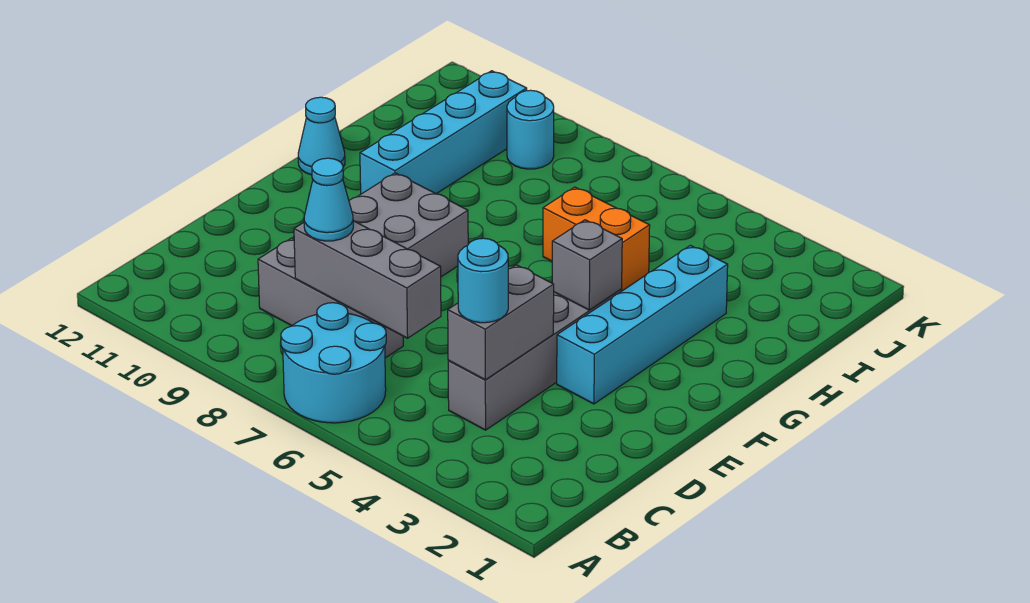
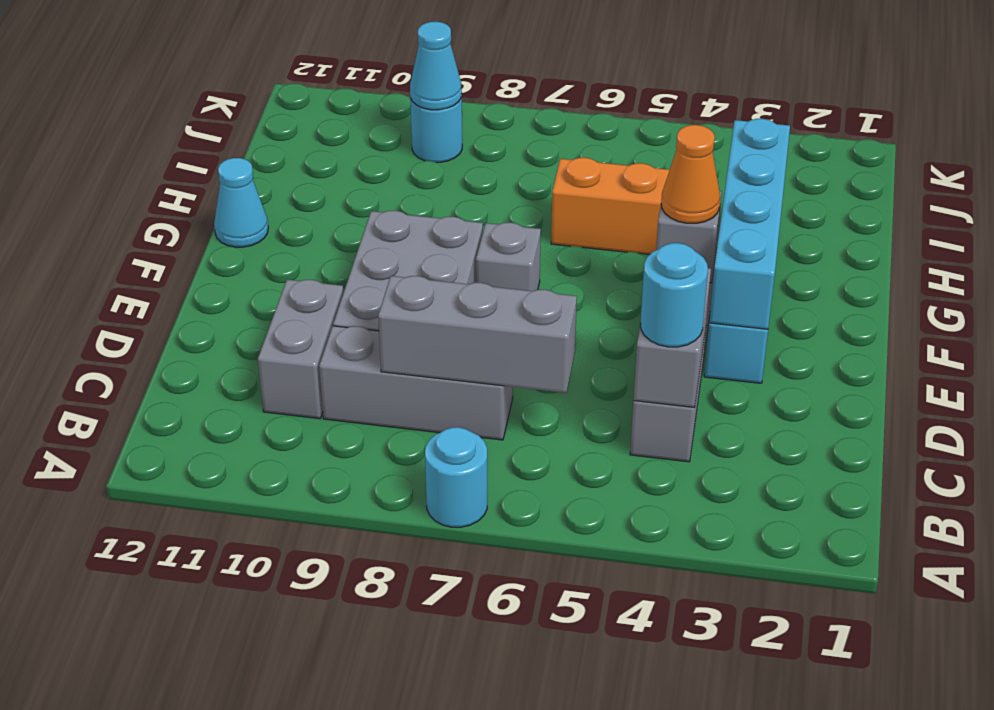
cyan round brick A6:B7 level 1 -> cyan round brick A7 level 1
cyan cone C8 level 3 -> cyan cone J9 level 2
none -> grey brick C10:D10 level 1
none -> orange cone F4 level 3
none -> grey brick F7 level 1
cyan brick G10:J10 level 1 -> cyan brick E3:H3 level 2

